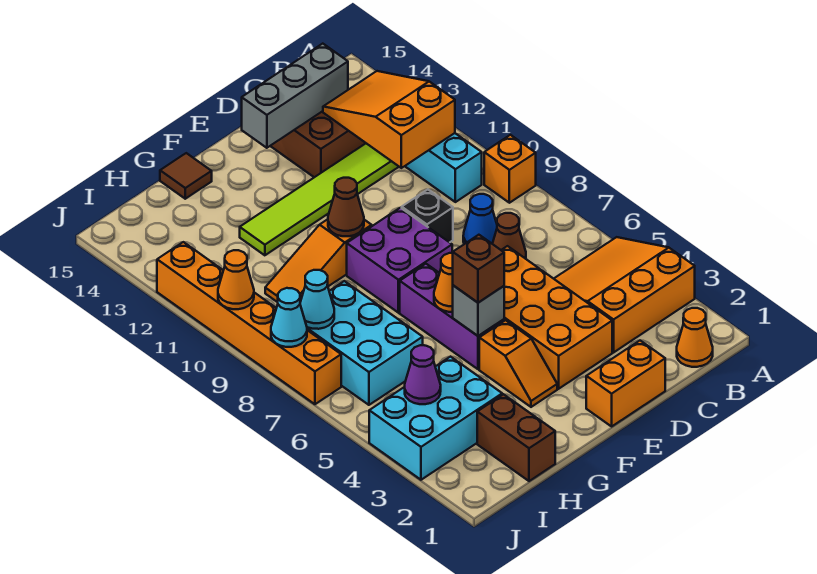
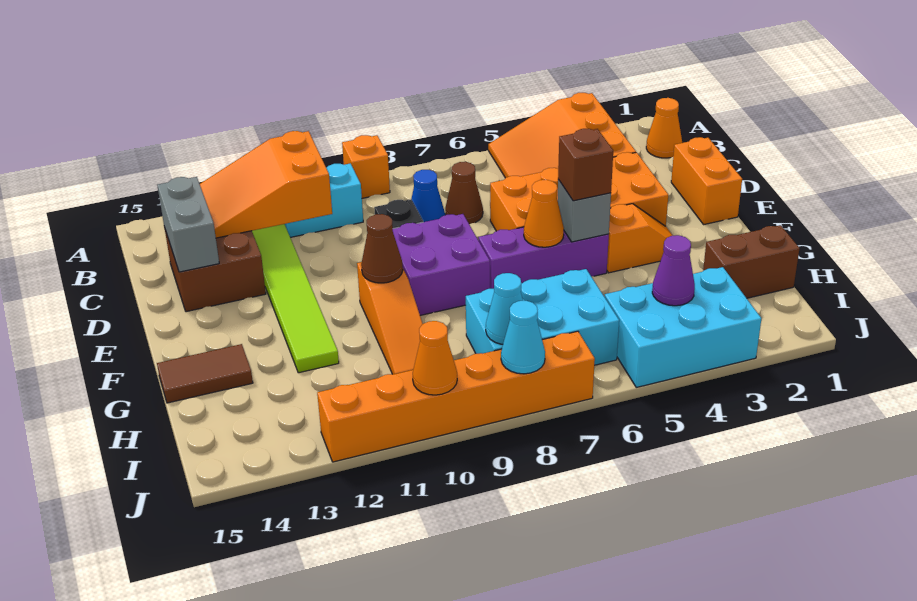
grey brick C14:E14 level 2 -> grey brick C14:D14 level 2
brown tile G15 level 1 -> brown tile G14:G15 level 1
cyan brick H3:J4 level 1 -> cyan brick I3:J5 level 1

